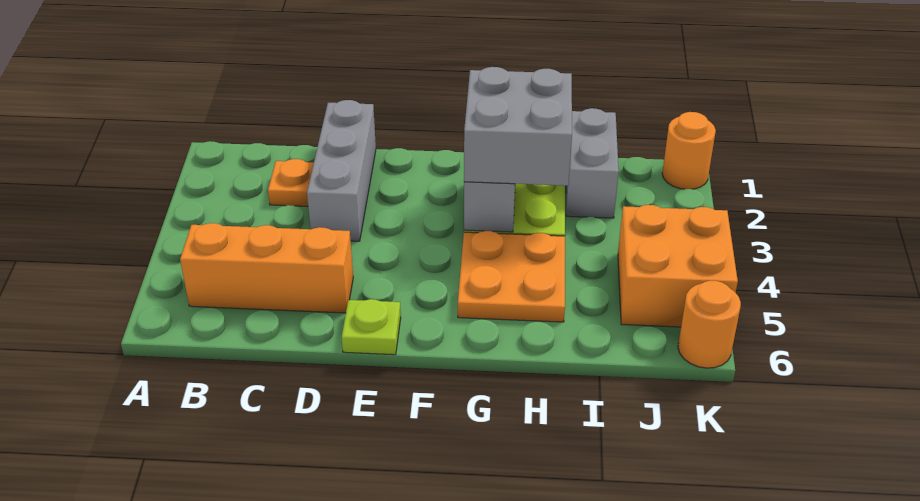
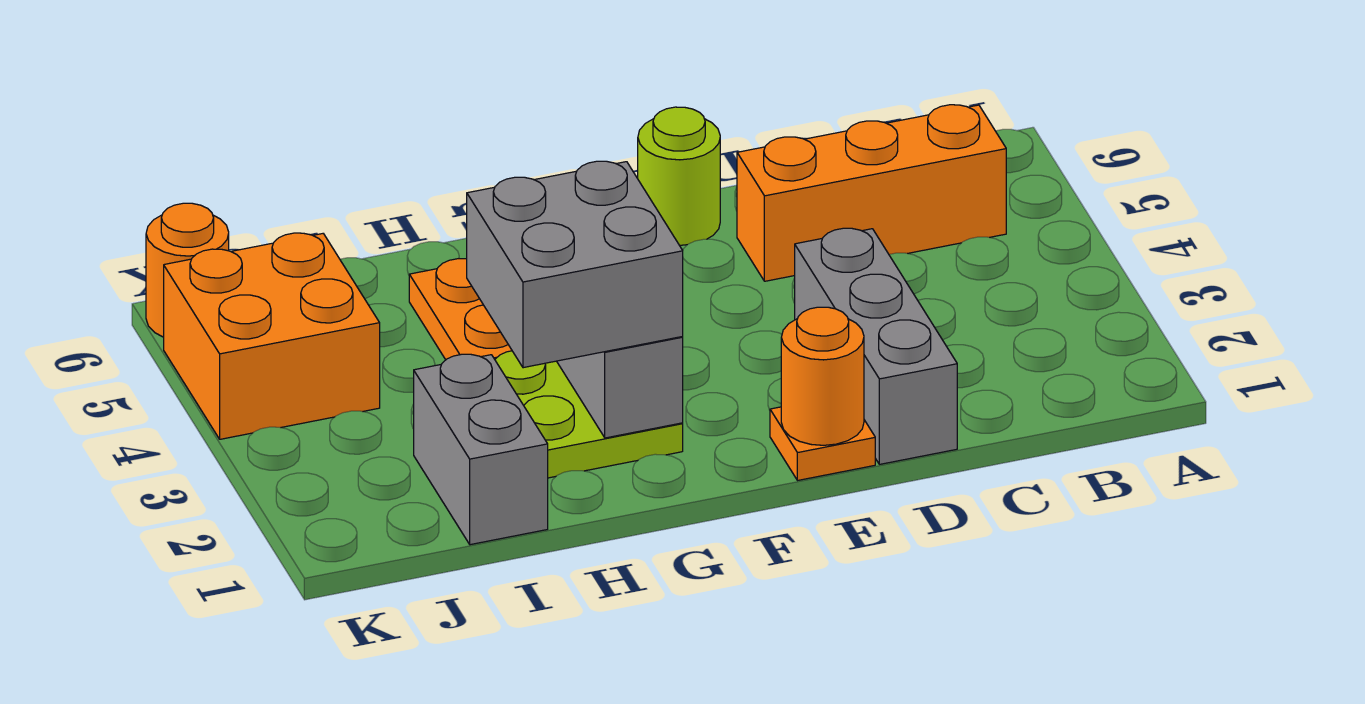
orange plate C2 level 1 -> orange plate E1 level 1
lime plate E6 level 1 -> lime round brick E6 level 1
orange round brick K1 level 1 -> orange round brick E1 level 2

